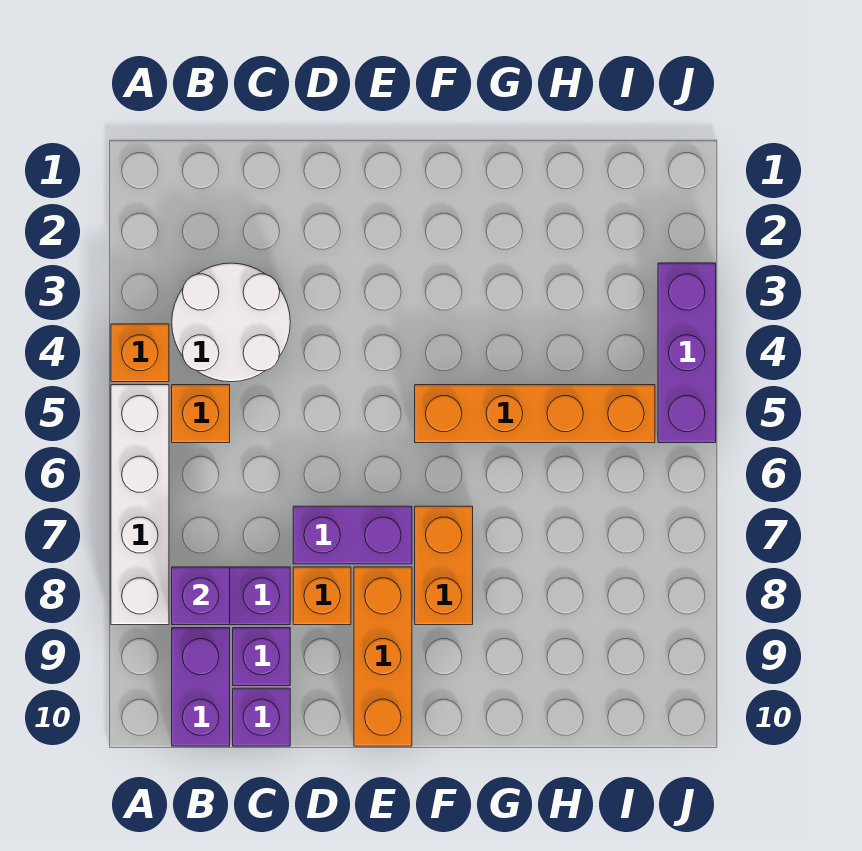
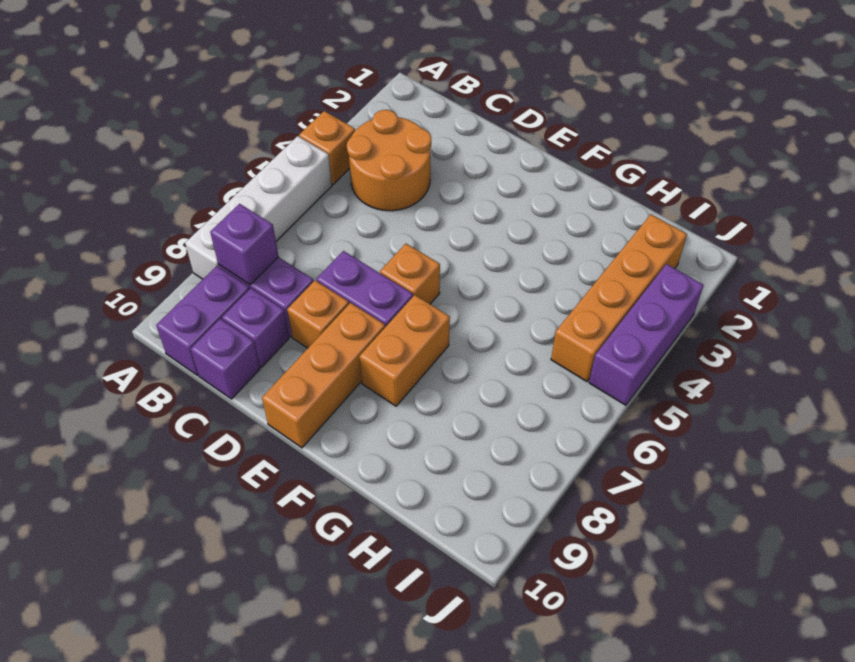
white round brick B3:C4 level 1 -> orange round brick B3:C4 level 1
orange brick B5 level 1 -> orange brick E6 level 1
orange brick F5:I5 level 1 -> orange brick I2:I5 level 1

